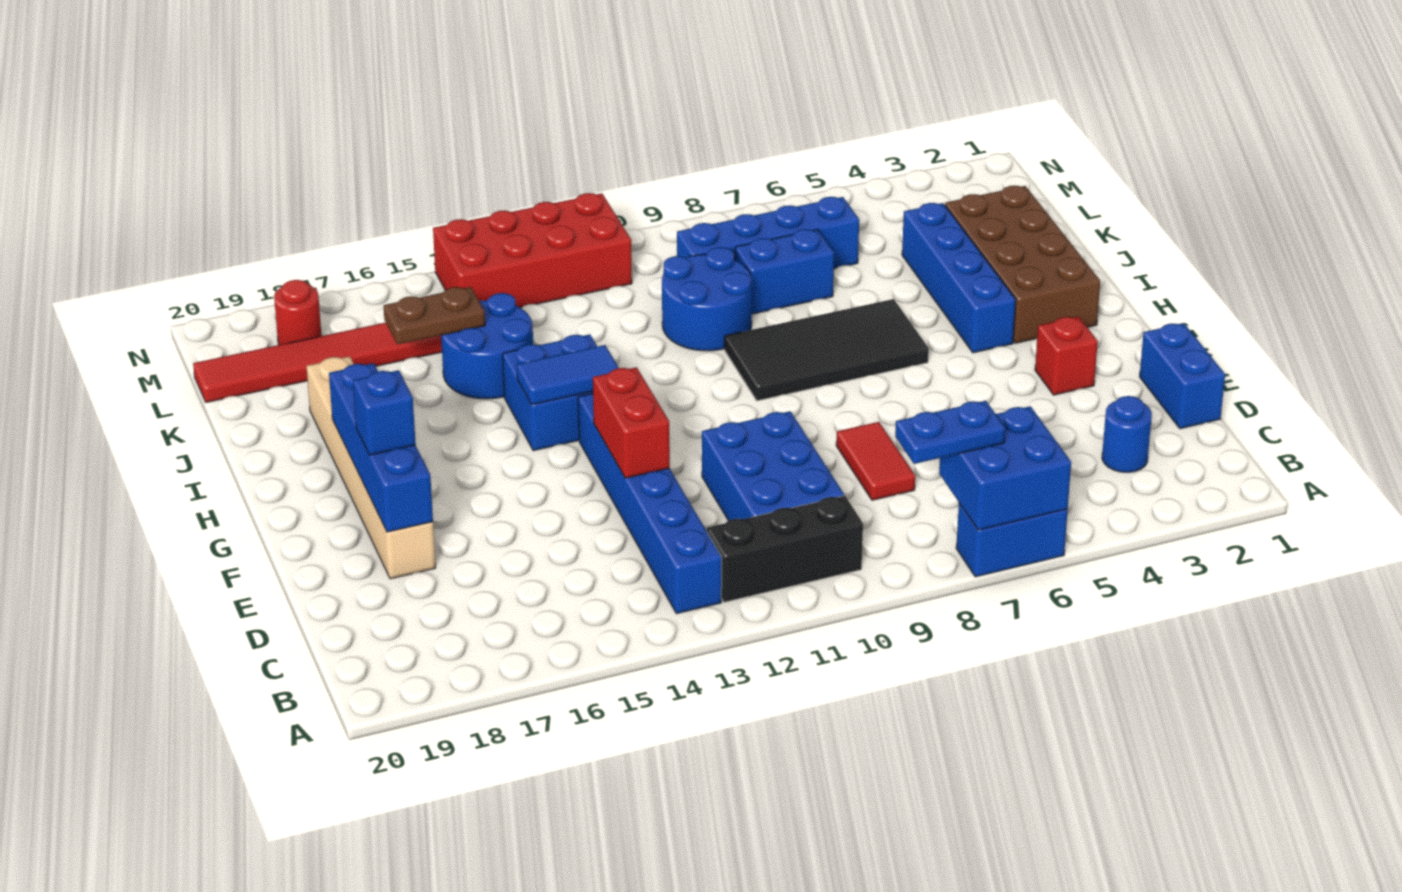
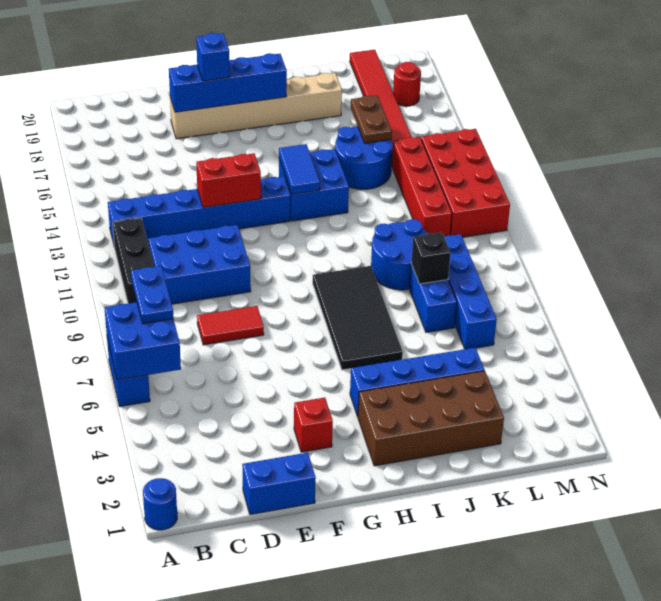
blue round brick C3 level 1 -> blue round brick A1 level 1
none -> black brick K8 level 2
none -> red brick L11:L14 level 1

